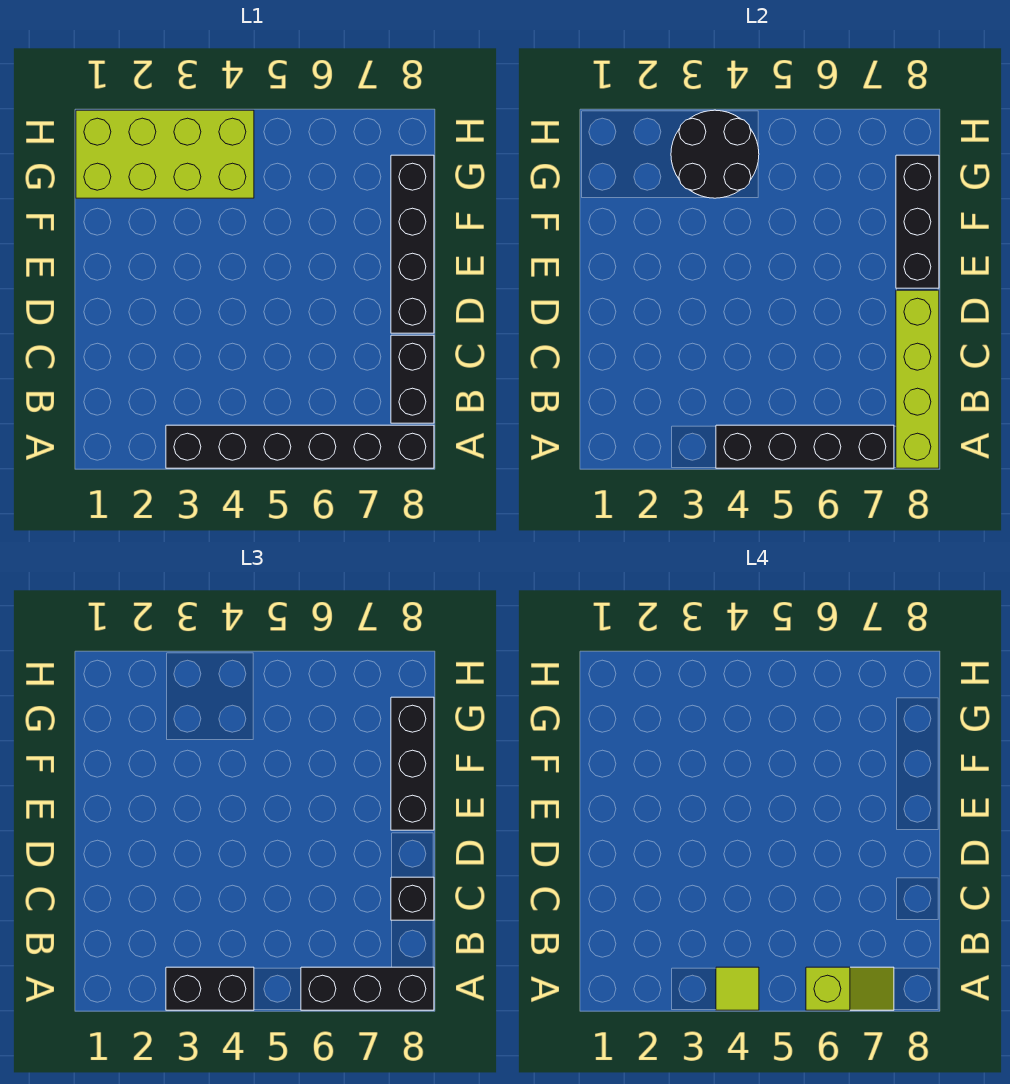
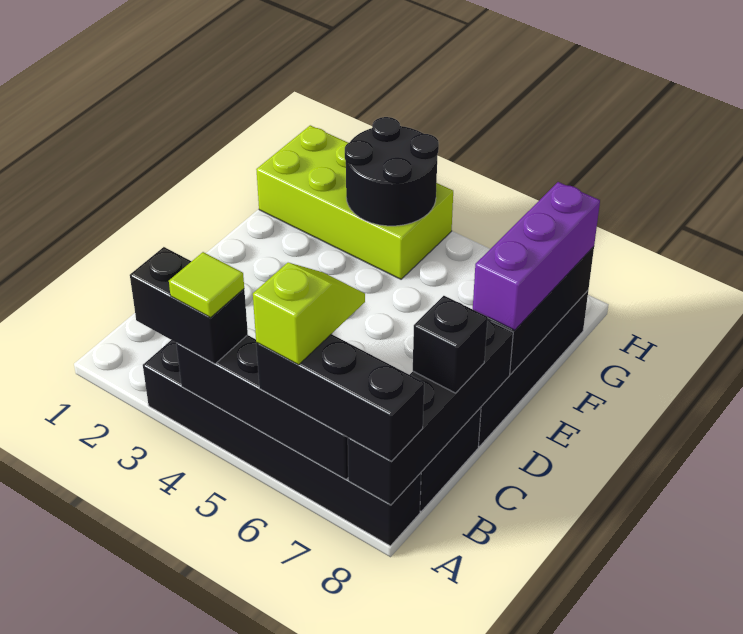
lime slope A6:A7 level 4 top 6 -> lime slope A6:B6 level 4 top A
lime brick A8:D8 level 2 -> black brick A8:D8 level 2
black brick E8:G8 level 3 -> purple brick E8:G8 level 3

